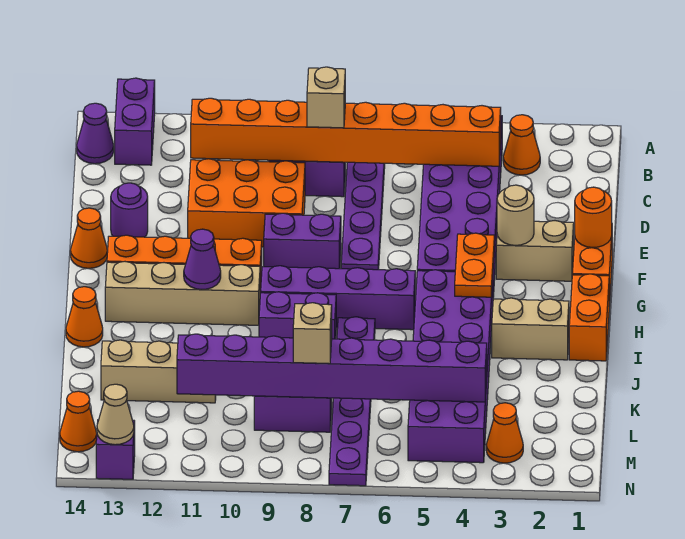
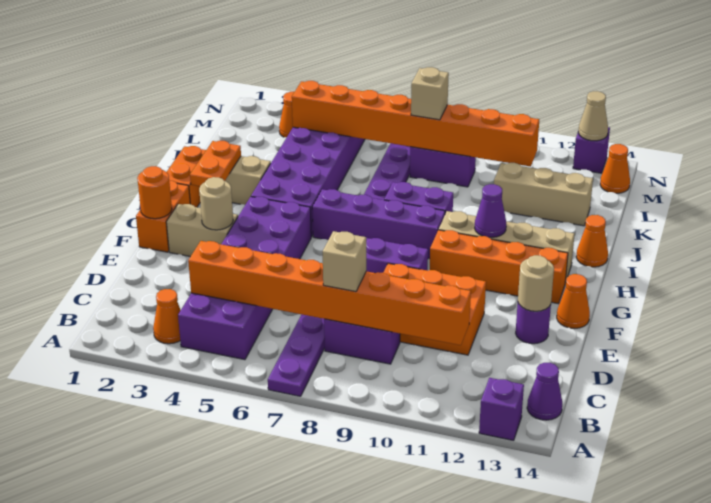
purple brick A13:B13 level 1 -> purple brick A13 level 1
none -> tan round brick E13 level 2
orange plate G4:H4 level 2 -> orange plate H2:I2 level 2
purple brick L4:L11 level 2 -> orange brick L4:L11 level 2

